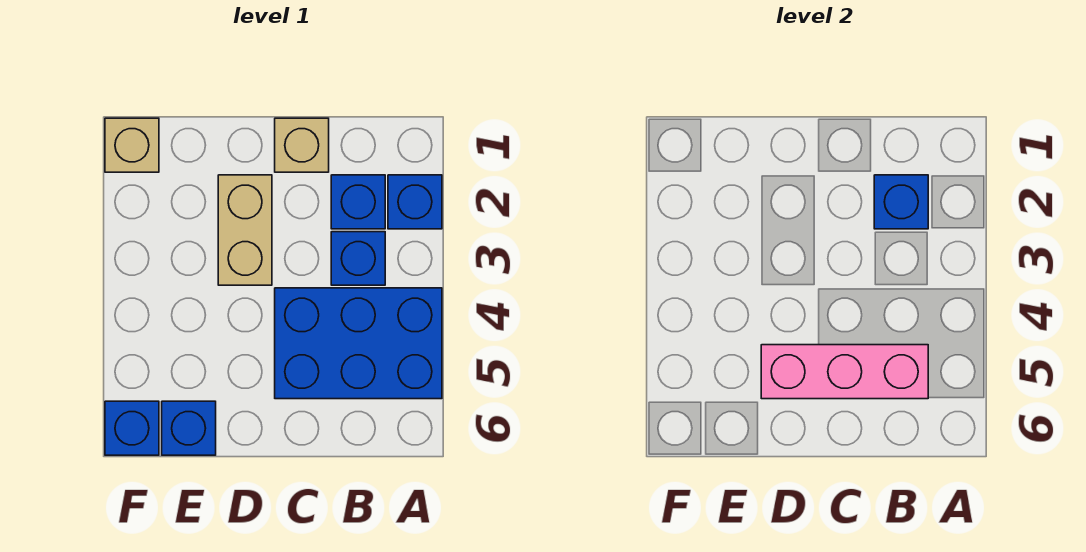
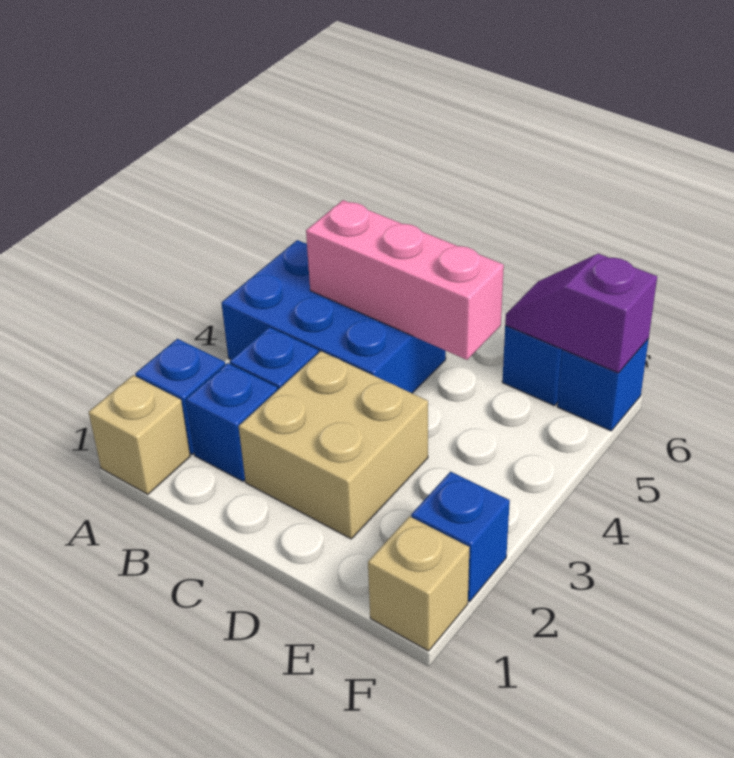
blue brick B2 level 2 -> blue brick F2 level 1
tan brick C1 level 1 -> tan brick A1 level 1
tan brick D2:D3 level 1 -> tan brick C2:D3 level 1
none -> purple slope E6:F6 level 2 top F

